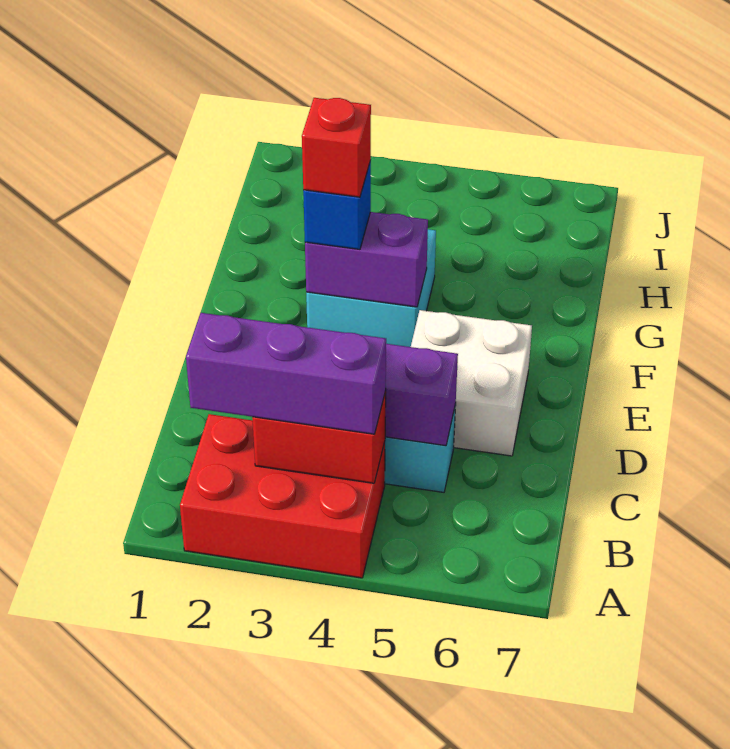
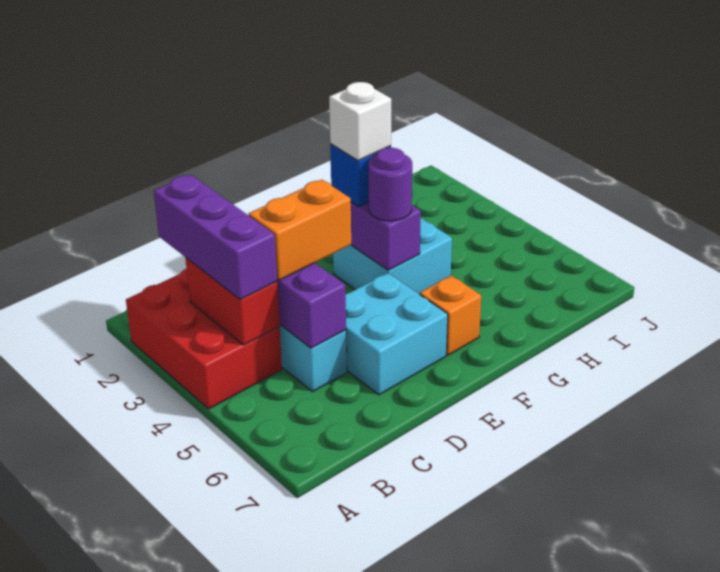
none -> orange brick C4:D4 level 3
white brick D5:E6 level 1 -> cyan brick D5:E6 level 1
red brick F3 level 4 -> white brick F3 level 4
none -> purple round brick F4 level 3
none -> orange brick F6 level 1

